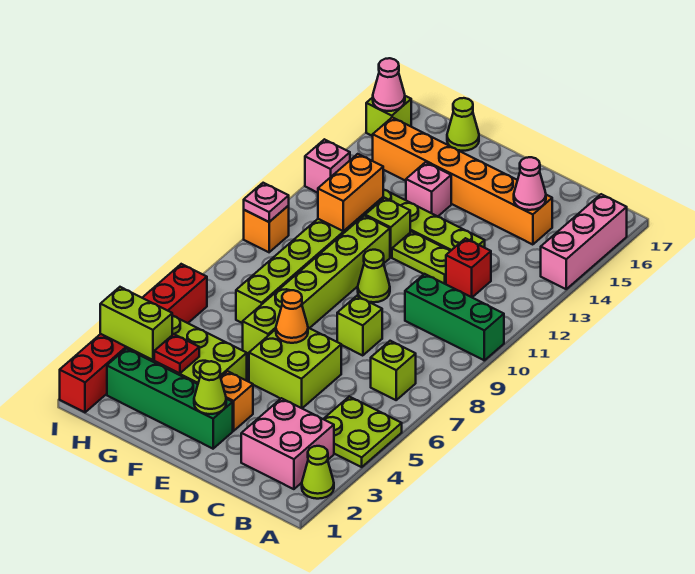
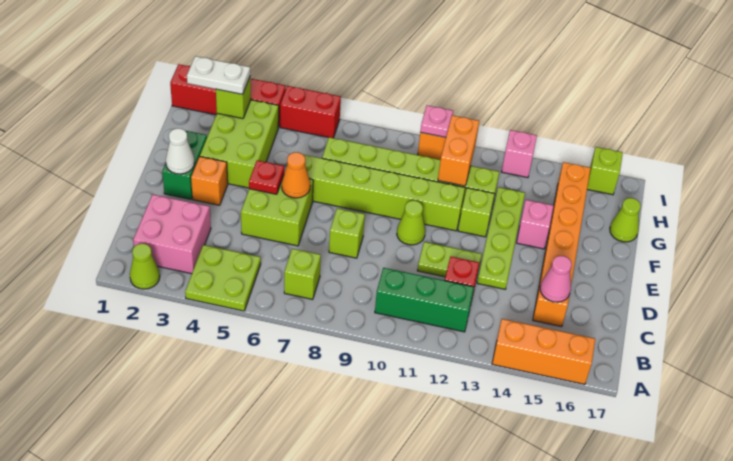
green brick A10:C10 level 1 -> green brick B10:B12 level 1
pink brick A14:A16 level 1 -> orange brick A14:A16 level 1
lime plate D12:E12 level 1 -> lime plate D11:D12 level 1
green brick E2:H2 level 1 -> green brick E2:F2 level 1
lime cone E2 level 2 -> white cone E2 level 2
red plate G3 level 2 -> red plate E5 level 2
orange brick G11:G12 level 2 -> orange brick G11:H11 level 2
none -> white plate H2:H3 level 3
lime brick H3:I3 level 2 -> lime brick H3 level 2
pink cone I16 level 2 -> none

